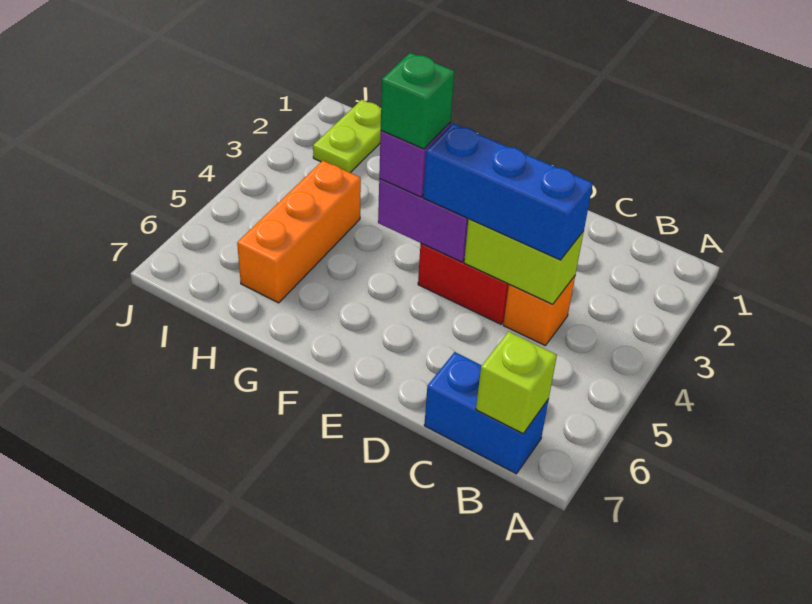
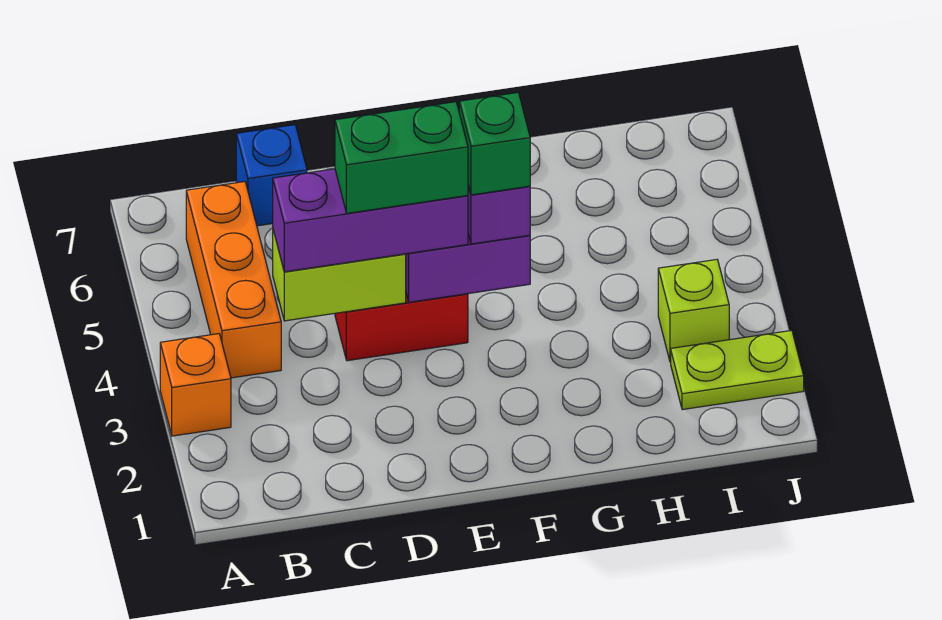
blue brick B7:C7 level 1 -> blue brick C7 level 1
lime brick B7 level 2 -> lime brick I3 level 1
orange brick C4 level 1 -> orange brick A3 level 1
blue brick C4:E4 level 3 -> purple brick C4:E4 level 3
none -> green brick D4:E4 level 4
orange brick H4:H6 level 1 -> orange brick B4:B6 level 1
lime plate I1:I2 level 1 -> lime plate I2:J2 level 1

